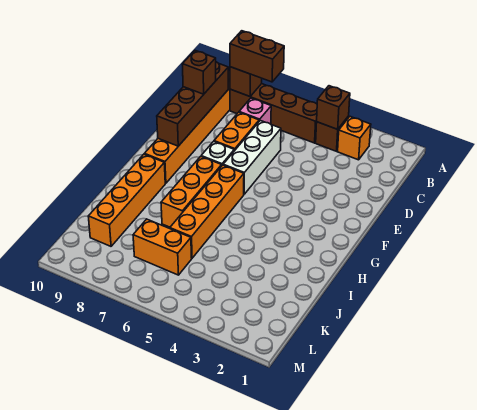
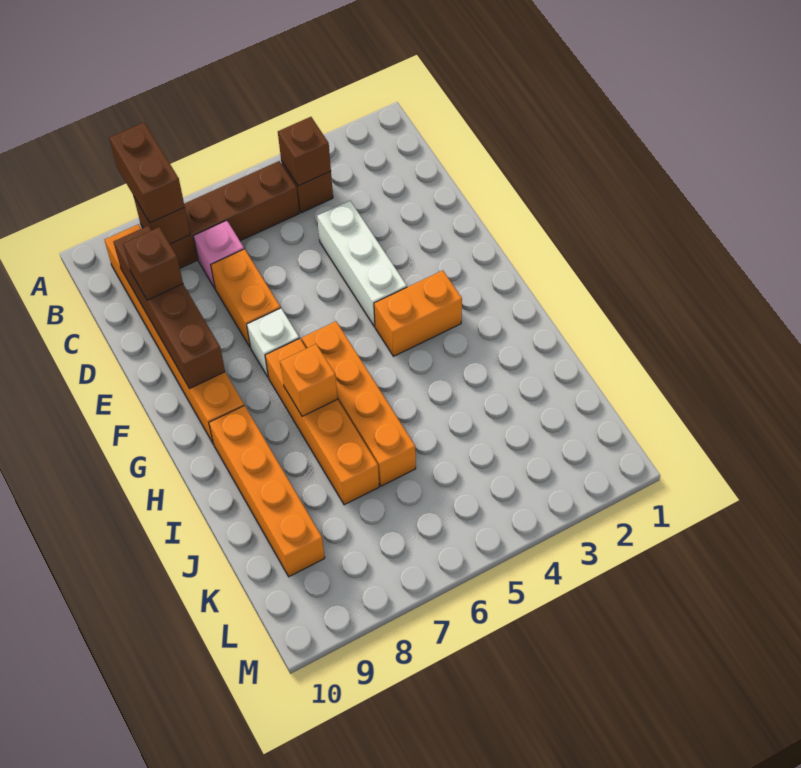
orange brick B3 level 1 -> orange brick H7 level 2
brown brick B7:B8 level 3 -> brown brick A8:B8 level 3
white brick D6:F6 level 1 -> white brick D4:F4 level 1
orange brick G7:I7 level 1 -> orange brick G7:J7 level 1
orange brick K6:K7 level 1 -> orange brick G3:G4 level 1

